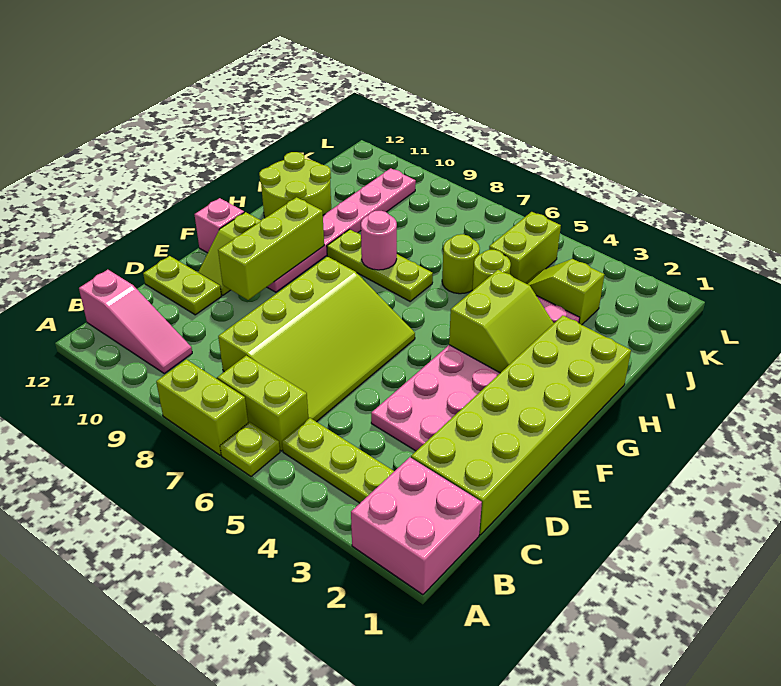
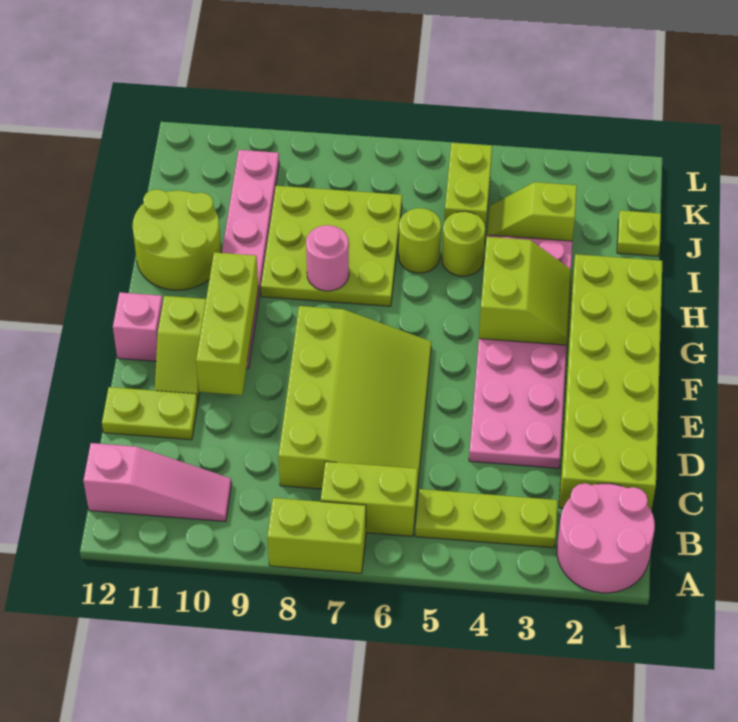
pink brick A1:B2 level 1 -> pink round brick A1:B2 level 1
lime plate A6 level 1 -> lime plate J1 level 1
lime plate H7:H9 level 1 -> lime plate H7:J9 level 1

